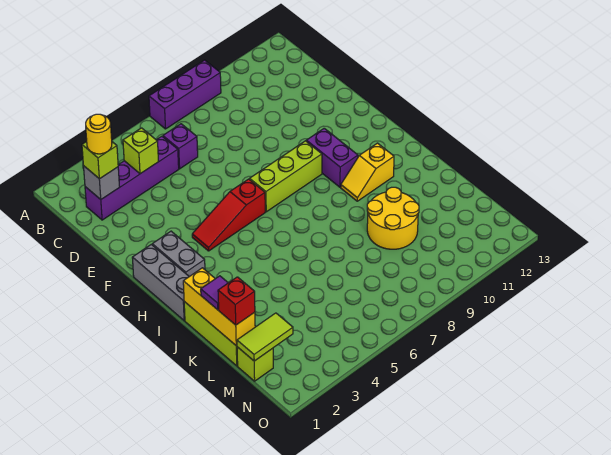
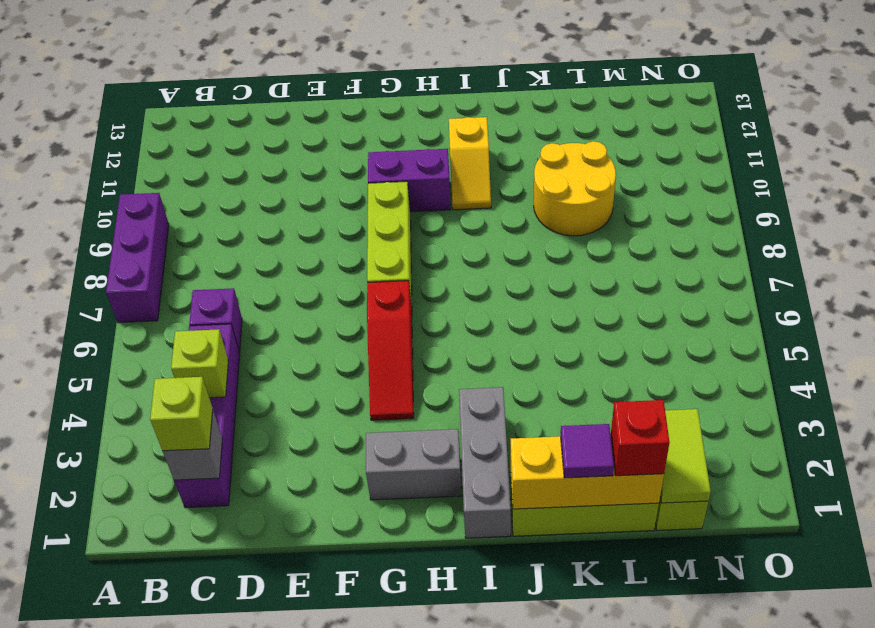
yellow round brick C2 level 4 -> none
grey brick G1:I1 level 1 -> grey brick I1:I3 level 1

